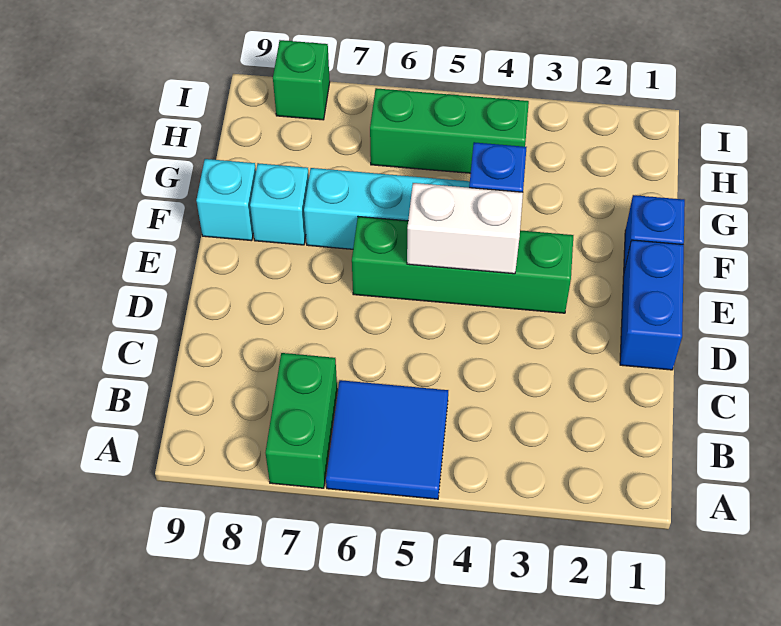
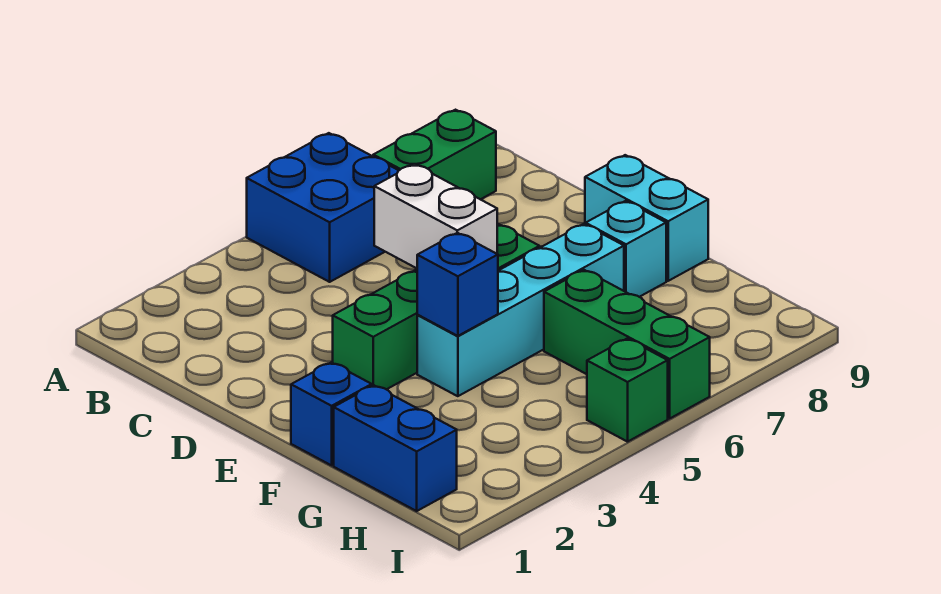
blue tile A5:B6 level 1 -> blue brick A5:B6 level 1
green brick A7:B7 level 1 -> green brick B7:B8 level 1
blue brick D1:E1 level 1 -> blue brick G1:H1 level 1
white brick E4:E5 level 2 -> white brick D5:E5 level 2
cyan brick F9 level 1 -> cyan brick E9:F9 level 1
green brick H4:H6 level 1 -> green brick G6:I6 level 1
green brick I8 level 1 -> green brick I5 level 1

